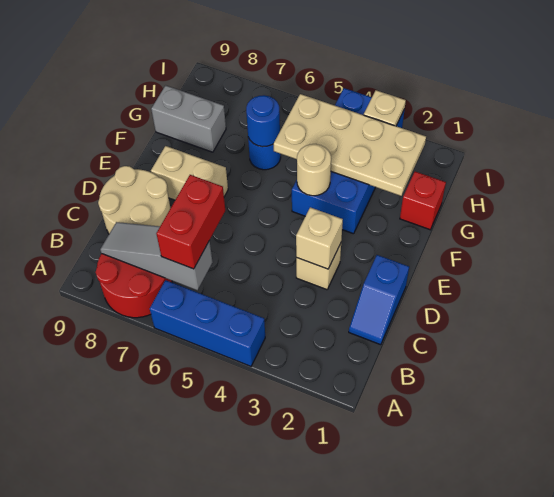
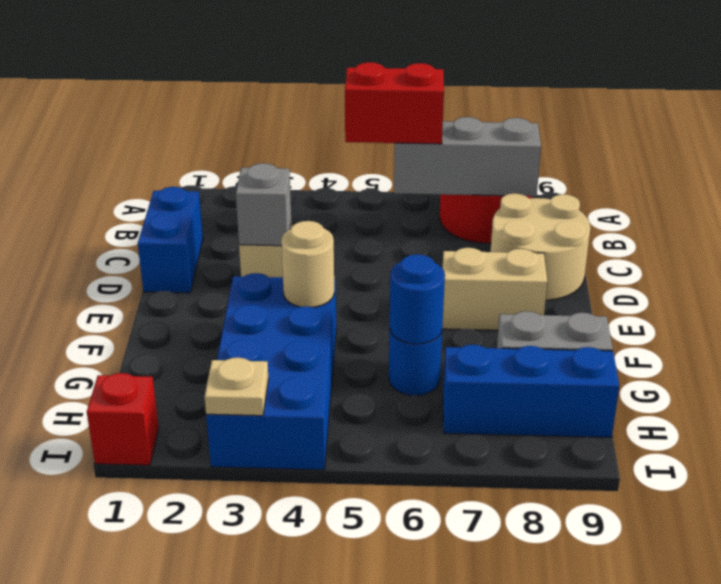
blue brick A4:A6 level 1 -> blue brick H7:H9 level 1
grey slope B6:B8 level 2 top 6 -> grey brick B6:B8 level 2
red brick B6:C6 level 3 -> red brick B5:B6 level 3
blue slope C1:D1 level 1 top D -> blue brick C1:D1 level 1
tan brick D3 level 2 -> grey brick D3 level 2
red brick G1 level 1 -> red brick I1 level 1
tan plate G2:H5 level 2 -> none

